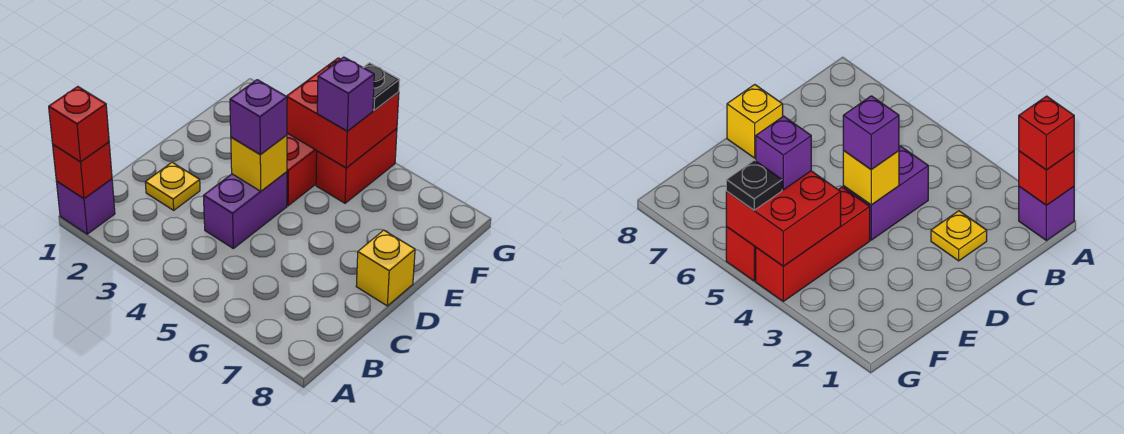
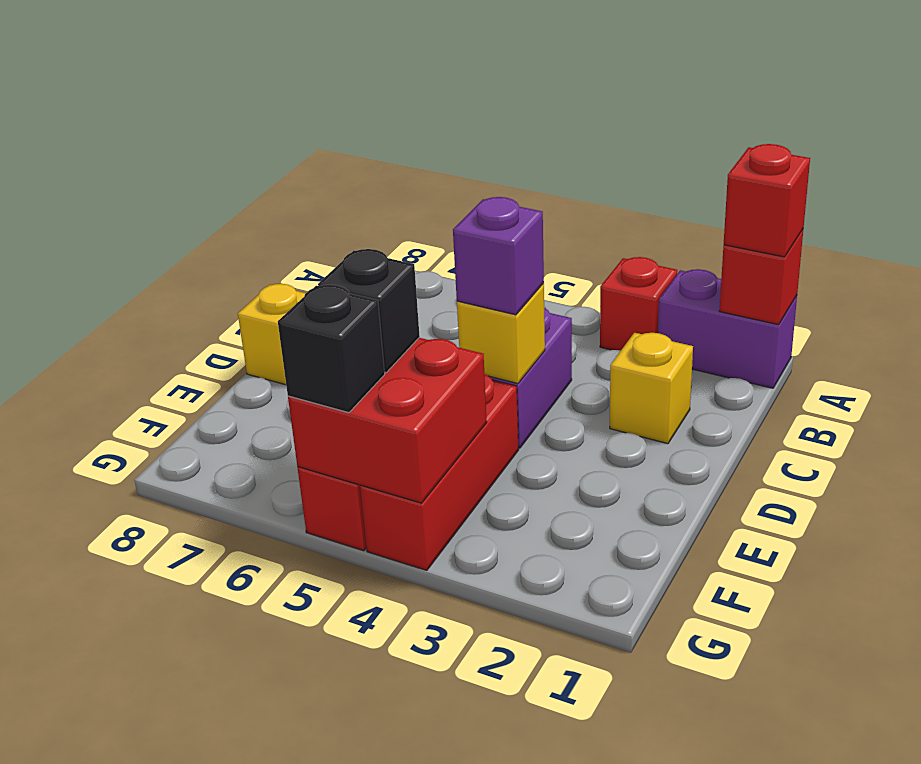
purple brick A1 level 1 -> purple brick A1:A2 level 1
none -> red brick A3 level 1
yellow plate C2 level 1 -> yellow brick C2 level 1
purple brick F5 level 3 -> black brick F5 level 3
black plate G5 level 3 -> black brick G5 level 3

